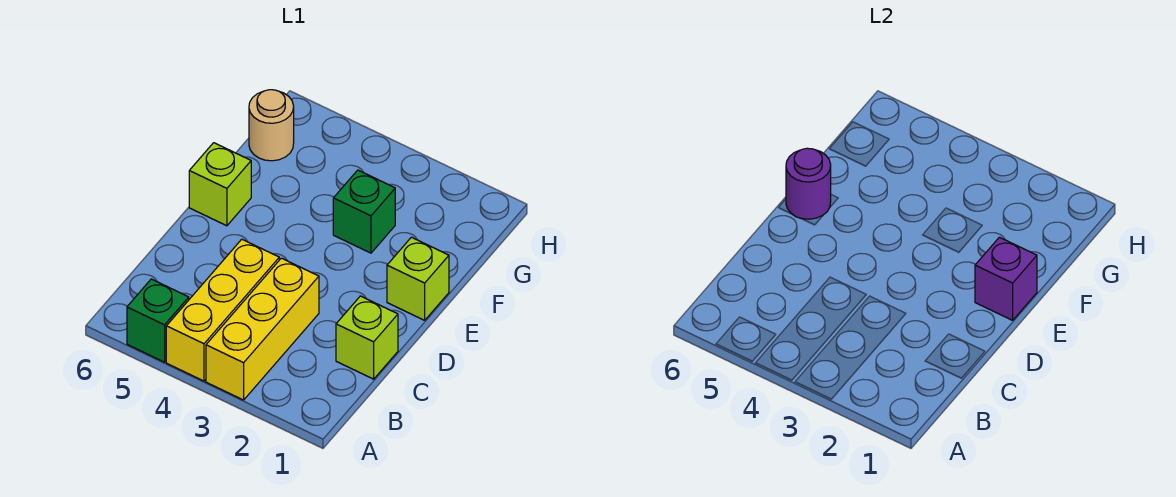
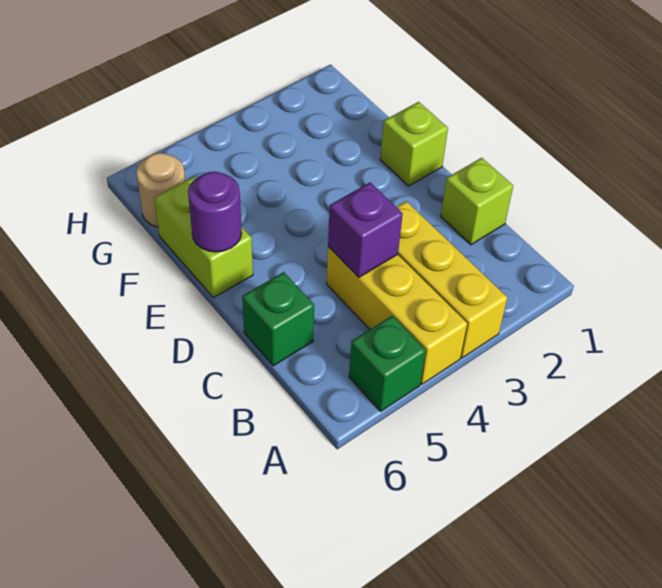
purple brick E1 level 2 -> purple brick C4 level 2
lime brick E6 level 1 -> lime brick E6:F6 level 1
green brick F3 level 1 -> green brick C6 level 1

